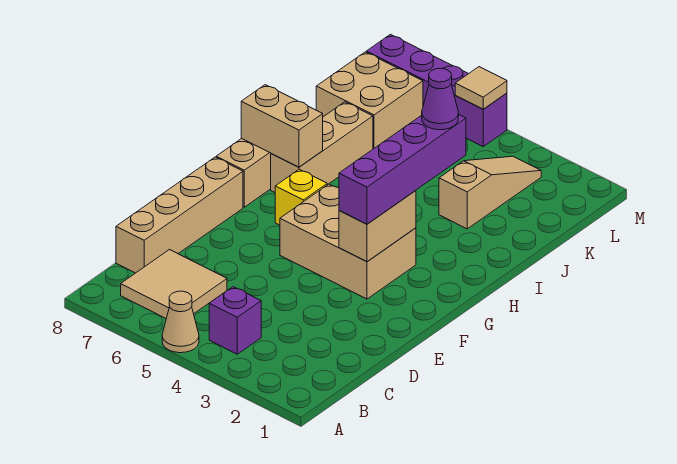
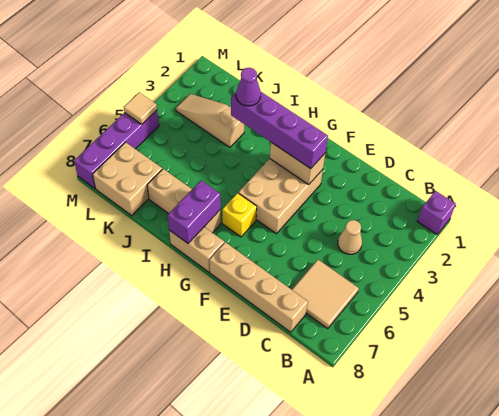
tan cone A5 level 1 -> tan cone C4 level 1
purple brick B4 level 1 -> purple brick A1 level 1
tan brick H7:H8 level 2 -> purple brick H7:H8 level 2

